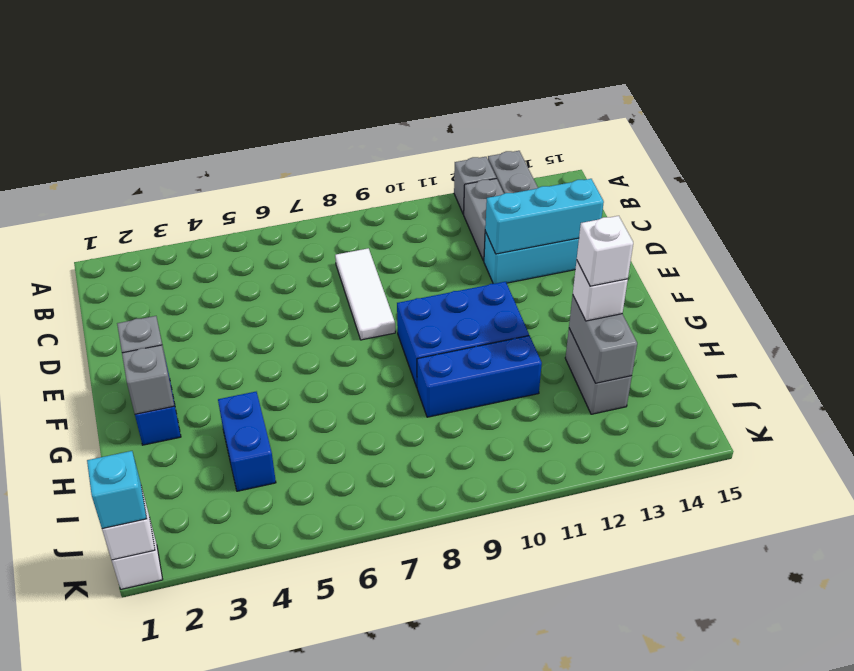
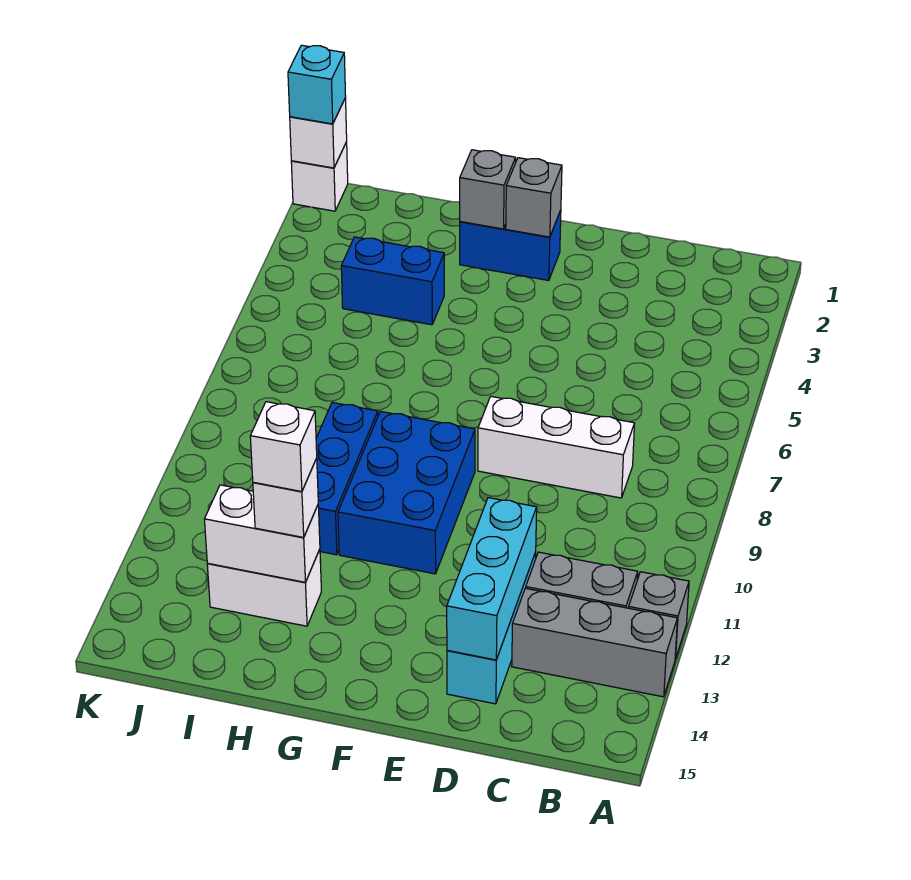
white tile C8:E8 level 1 -> white brick C8:E8 level 1
grey brick H13:I13 level 1 -> white brick H13:I13 level 1
grey brick H13:I13 level 2 -> white brick H13:I13 level 2

